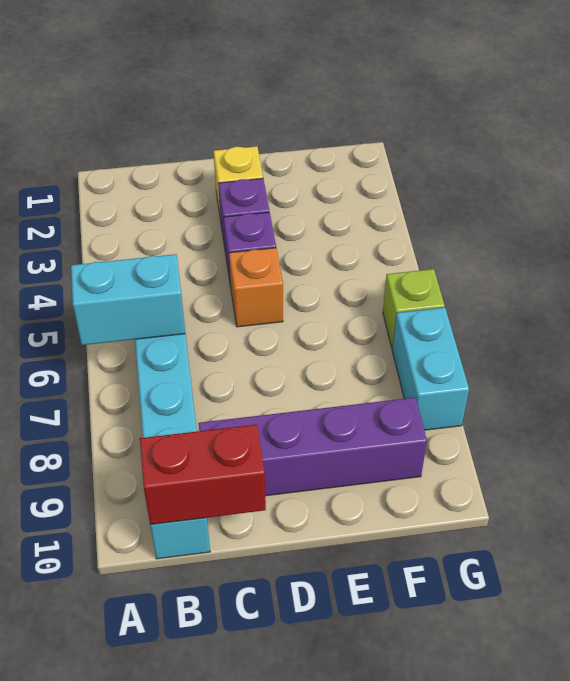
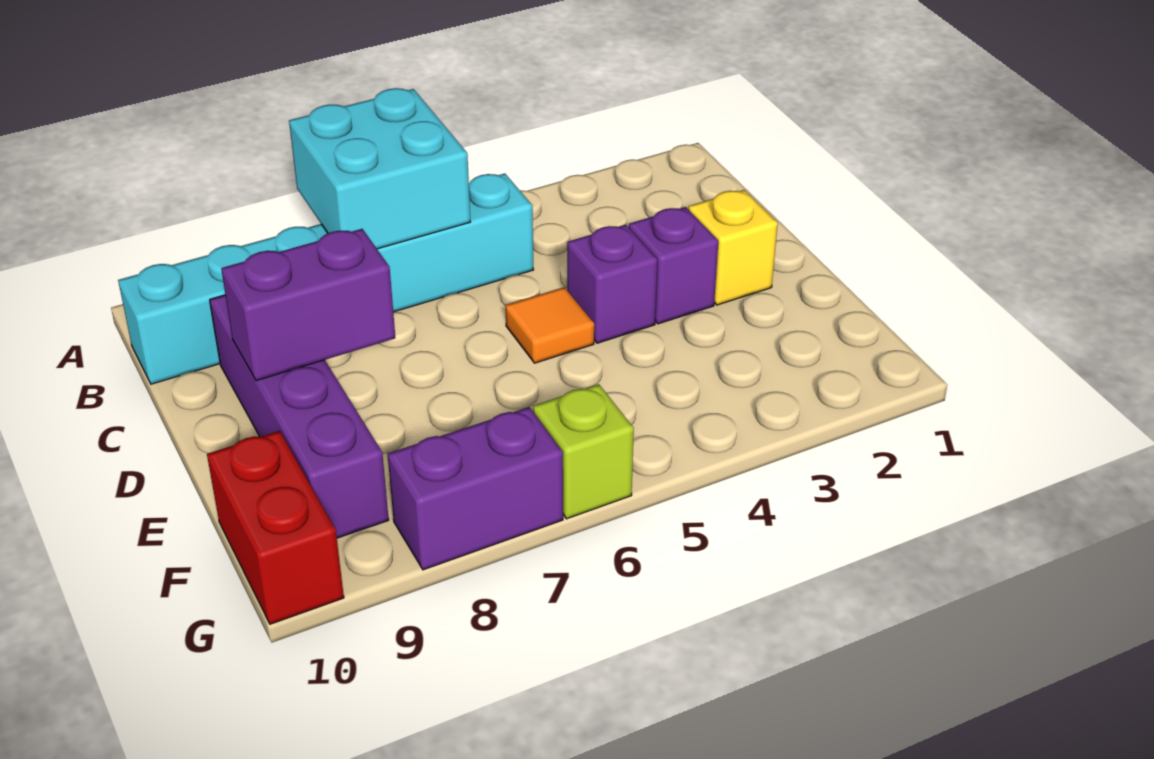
cyan brick A6:B6 level 2 -> cyan brick A6:B7 level 2
red brick B10:C10 level 2 -> red brick F10:G10 level 1
orange brick D5 level 1 -> orange tile D5 level 1
none -> purple brick D8:D9 level 2
cyan brick G7:G8 level 1 -> purple brick G7:G8 level 1

